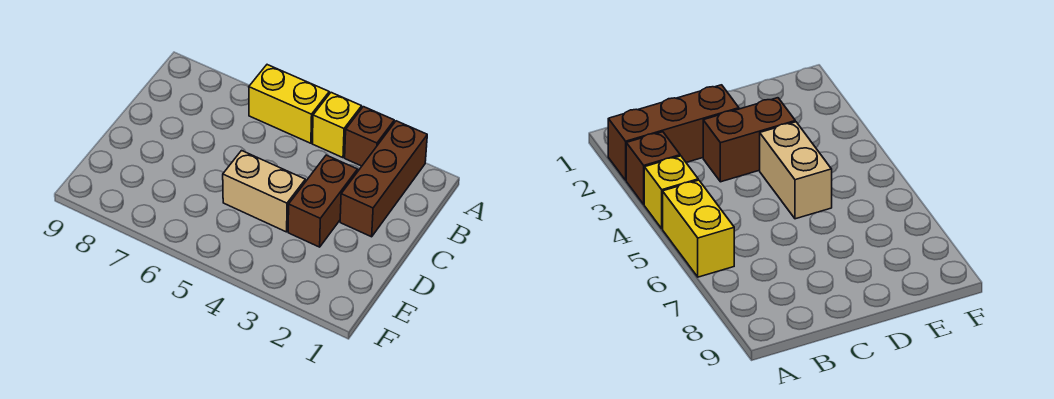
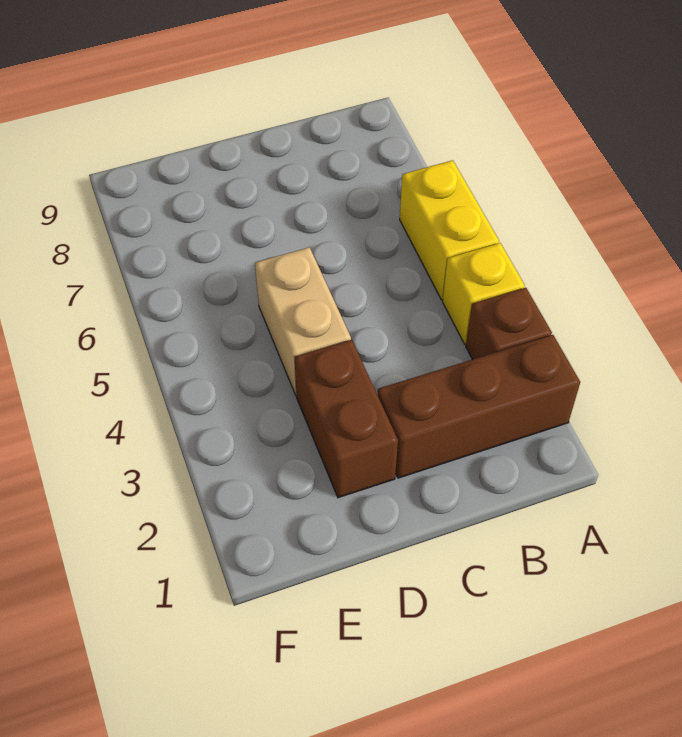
brown brick C3:D3 level 1 -> brown brick D2:D3 level 1

